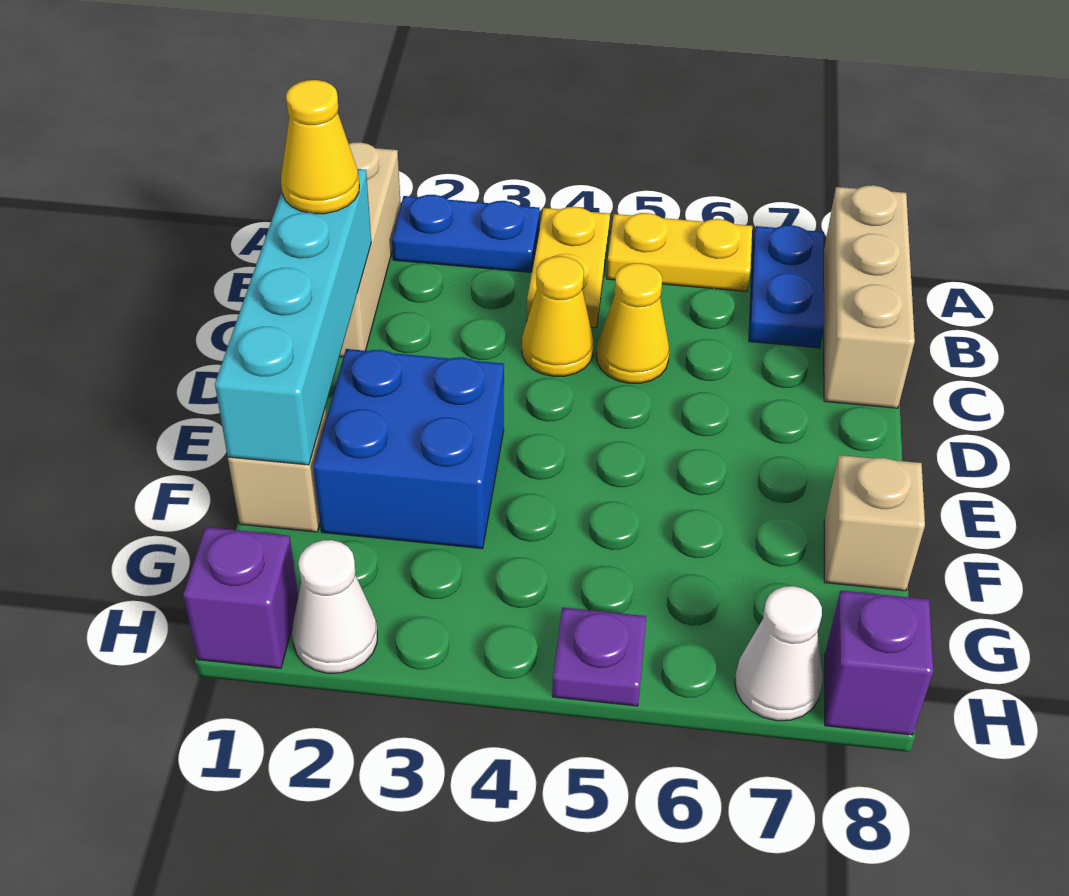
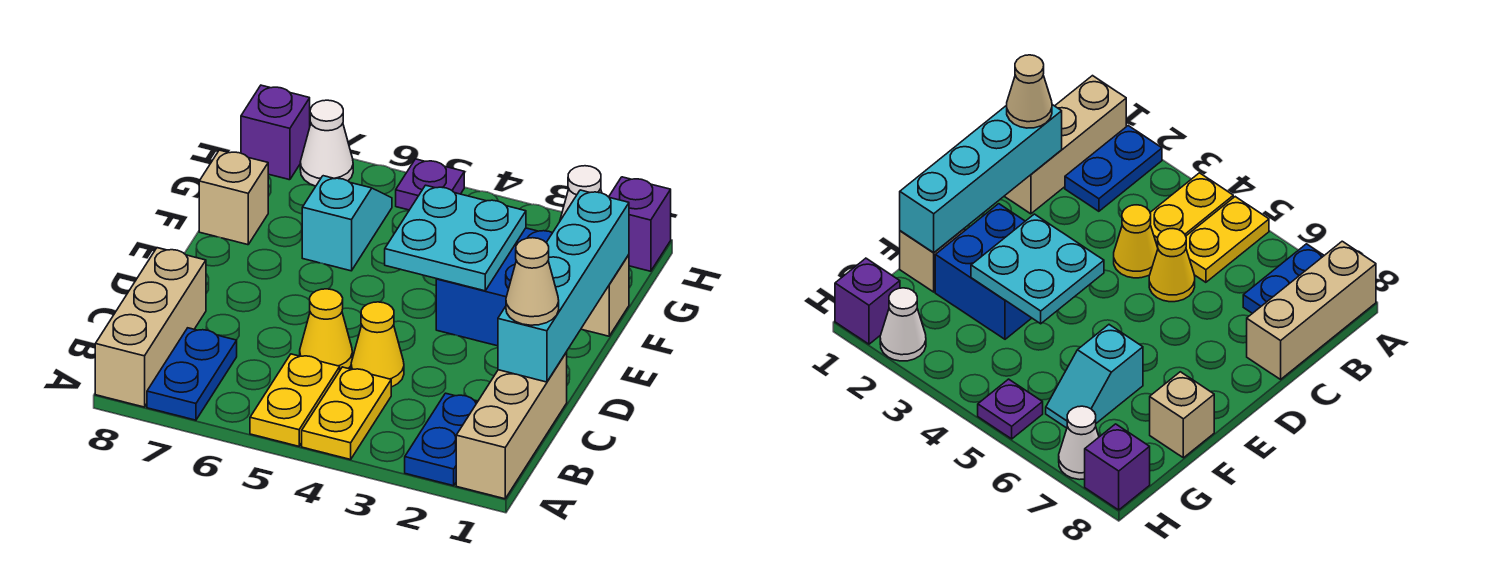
blue plate A2:A3 level 1 -> blue plate A2:B2 level 1
yellow plate A5:A6 level 1 -> yellow plate A5:B5 level 1
yellow cone C1 level 3 -> tan cone C1 level 3
none -> cyan plate E3:F4 level 2
none -> cyan slope F6:G6 level 1 top F

